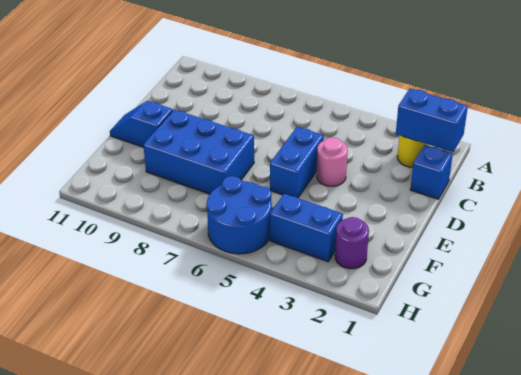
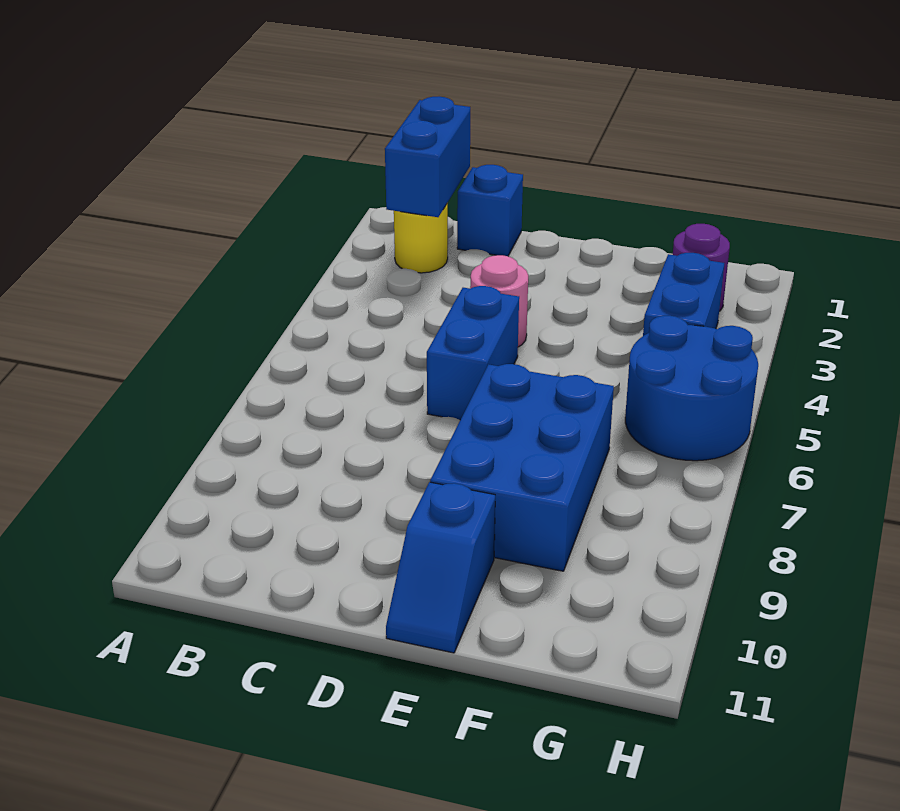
blue brick D5:E5 level 1 -> blue brick D5:D6 level 1

